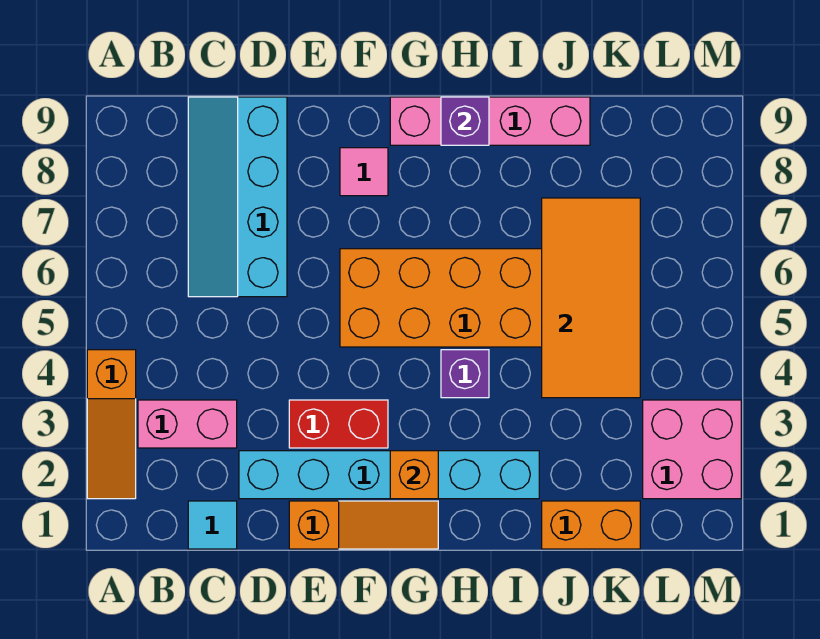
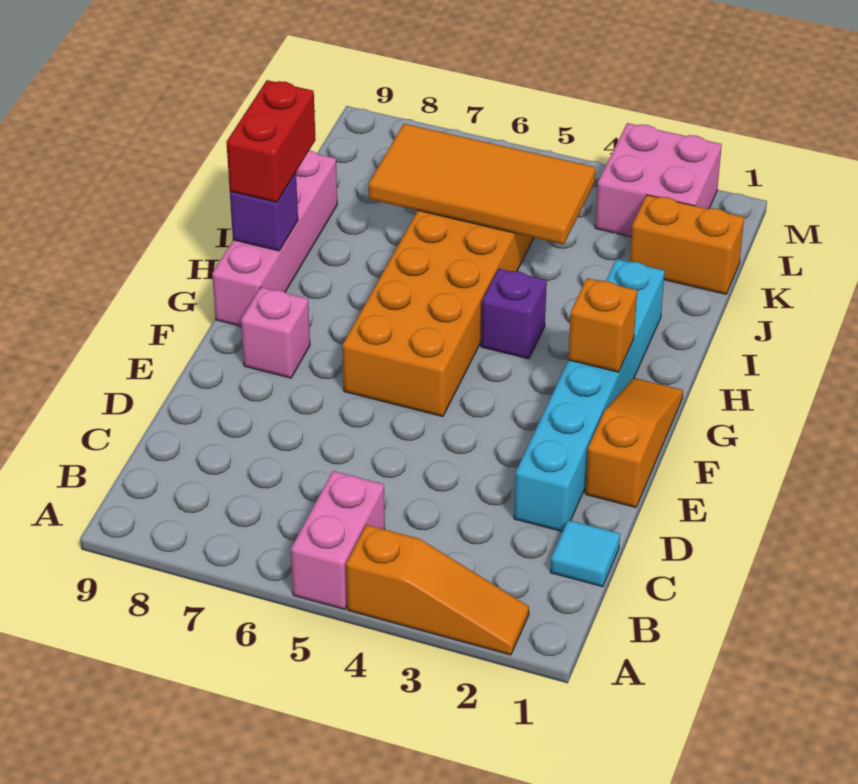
pink brick B3:C3 level 1 -> pink brick A5:B5 level 1
cyan slope C6:D9 level 1 top D -> none
red brick E3:F3 level 1 -> red brick H9:I9 level 3
pink tile F8 level 1 -> pink brick F8 level 1
orange brick J1:K1 level 1 -> orange brick K1:K2 level 1

